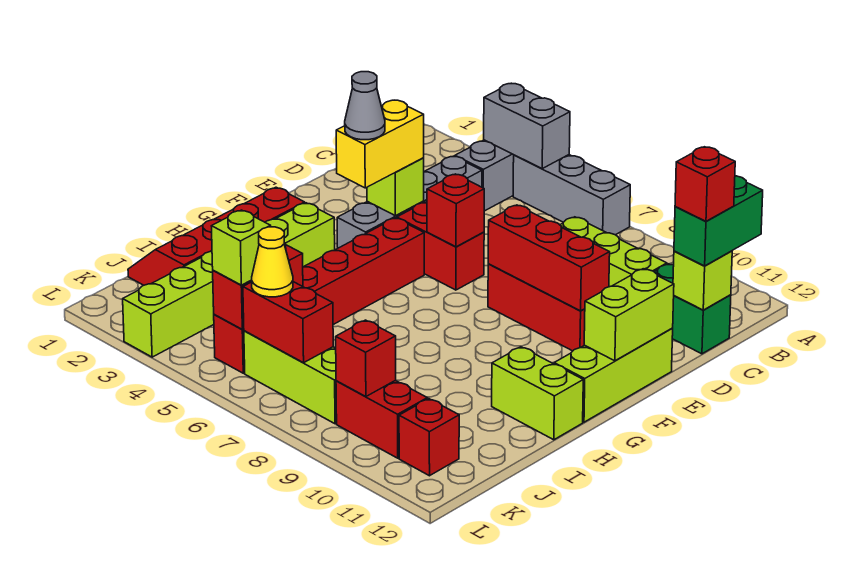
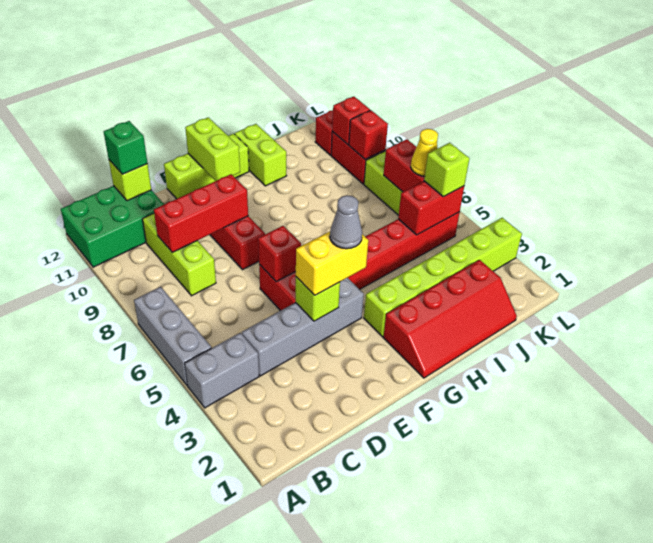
grey brick A4:A5 level 2 -> none
green brick B12:C12 level 3 -> green brick C12 level 3
green brick C11:C12 level 1 -> green brick A11:C12 level 1
red brick C12 level 4 -> red brick K10 level 2
red brick E8:E10 level 2 -> red brick C9:E9 level 2
lime brick E12:F12 level 2 -> lime brick F11:F12 level 2

